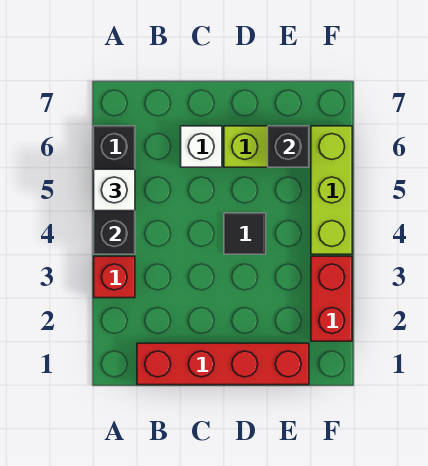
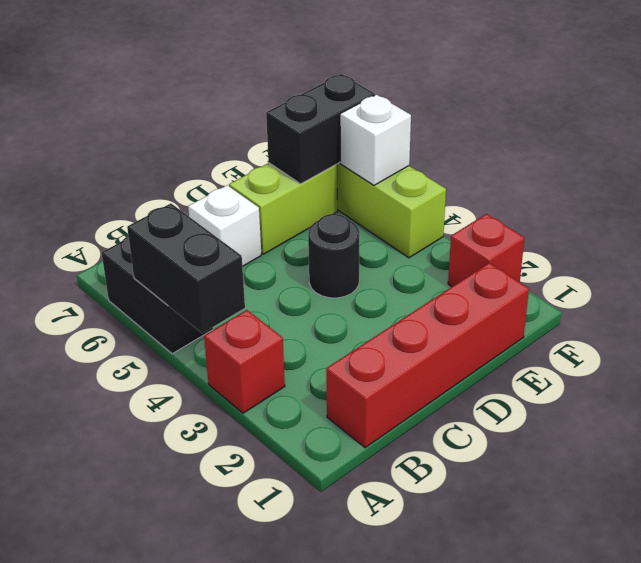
white brick A5 level 3 -> white brick F5 level 2
black tile D4 level 1 -> black round brick D4 level 1
black brick E6 level 2 -> black brick E6:F6 level 2
red brick F2:F3 level 1 -> red brick F2 level 1

